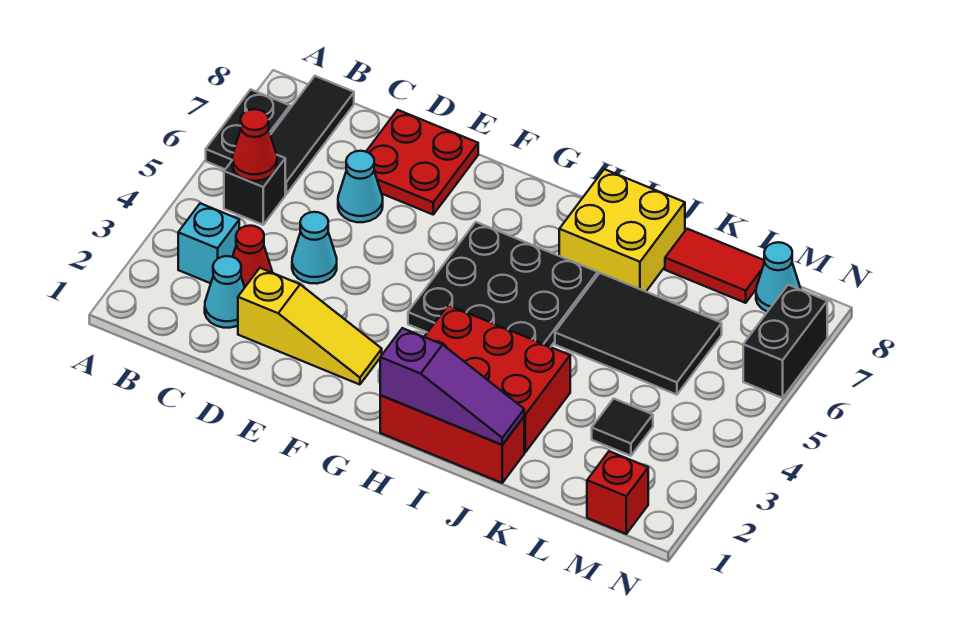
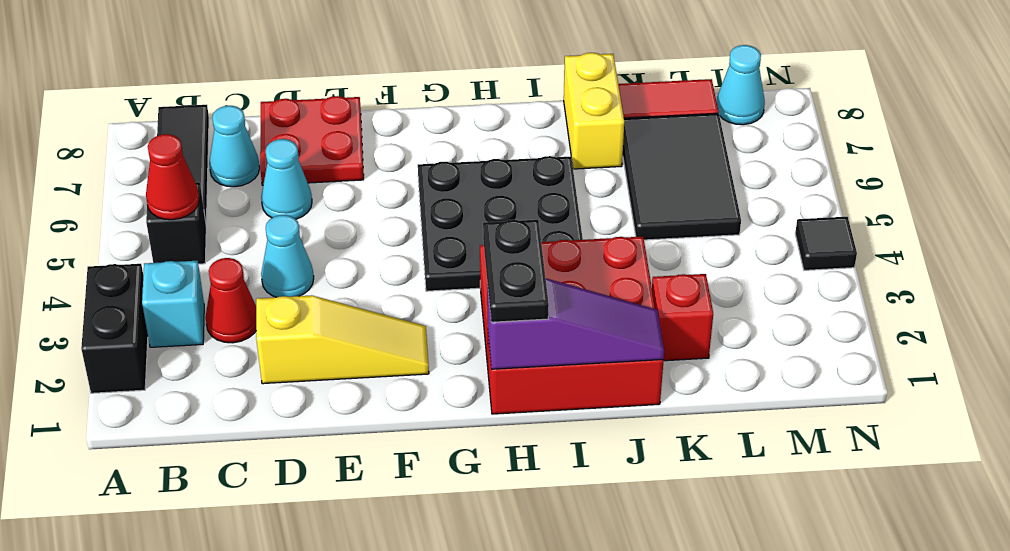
black plate A6:A7 level 1 -> black plate H1:H2 level 3
cyan cone C2 level 1 -> cyan cone C7 level 1
yellow brick I7:J8 level 1 -> yellow brick J7:J8 level 1
black tile J5:L6 level 1 -> black tile K5:L7 level 1
black tile L3 level 1 -> black tile N4 level 1
red brick M1 level 1 -> red brick K2 level 1
black brick N6:N7 level 1 -> black brick A2:A3 level 1

